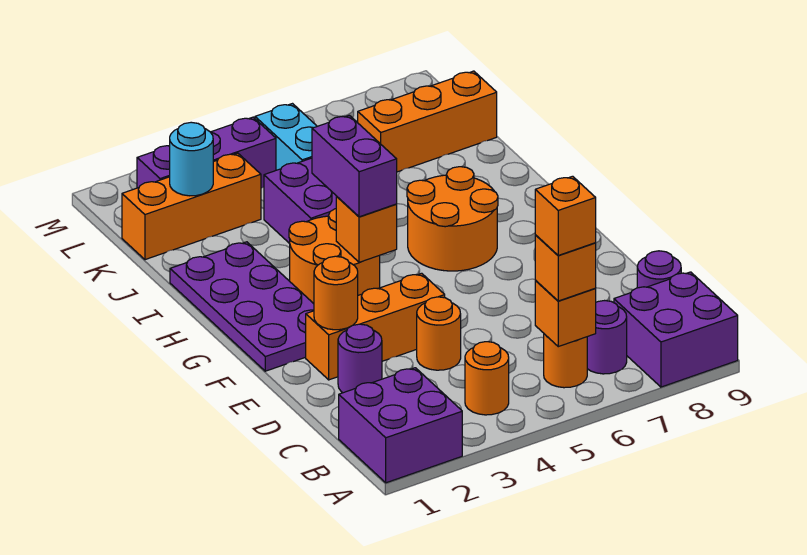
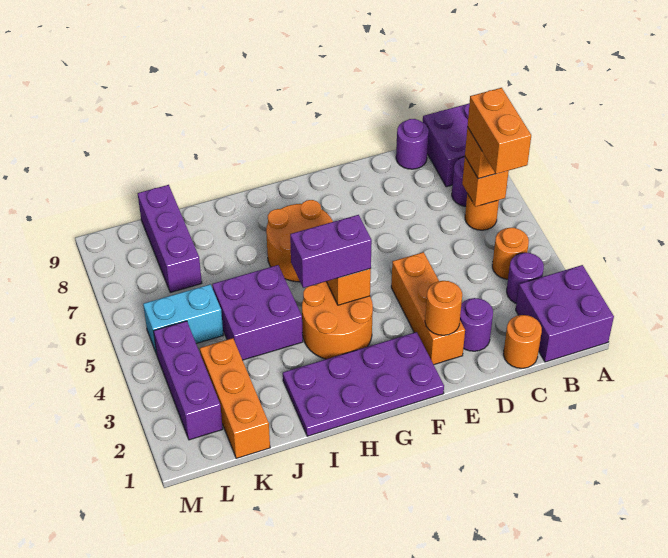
none -> purple round brick B3 level 1
orange brick B6 level 4 -> orange brick B5:B6 level 4
orange round brick D4 level 1 -> orange round brick C1 level 1
cyan round brick K2 level 2 -> none
orange brick K7:K9 level 1 -> purple brick K7:K9 level 1

